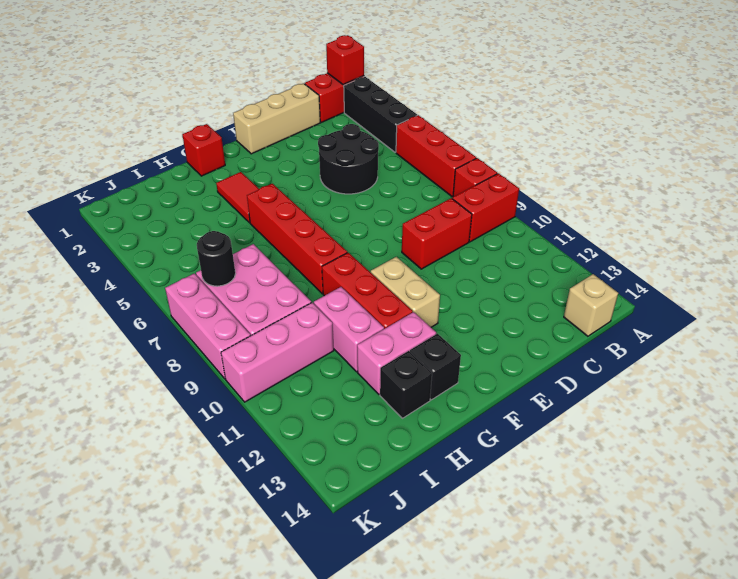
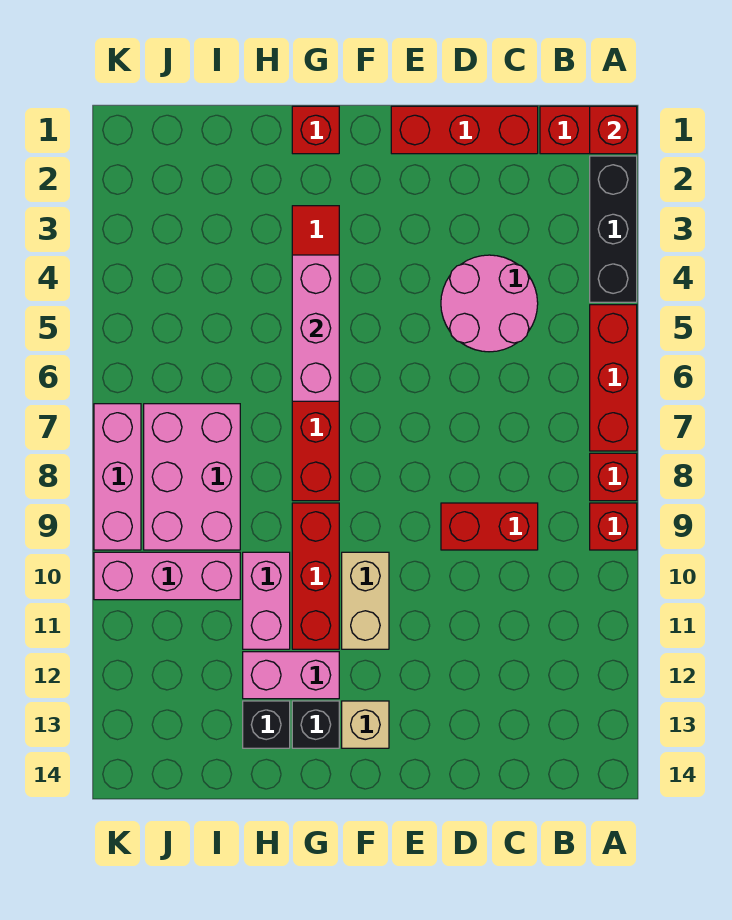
red brick A9:B9 level 1 -> red brick A9 level 1
tan brick B14 level 1 -> tan brick F13 level 1
tan brick C1:E1 level 1 -> red brick C1:E1 level 1
black round brick C4:D5 level 1 -> pink round brick C4:D5 level 1
none -> pink brick G4:G6 level 2
black round brick J7 level 2 -> none

